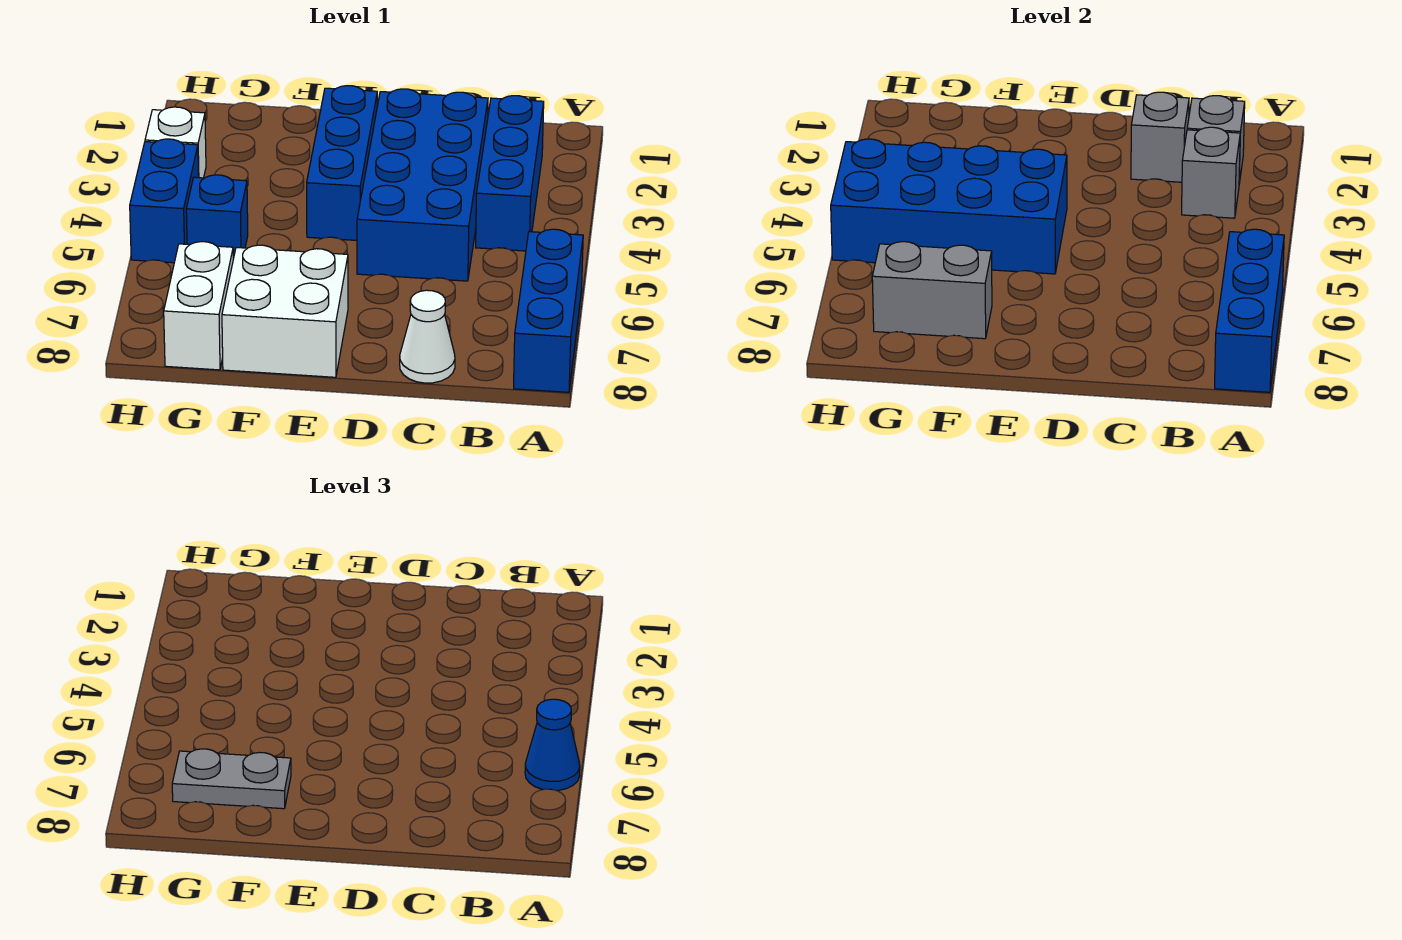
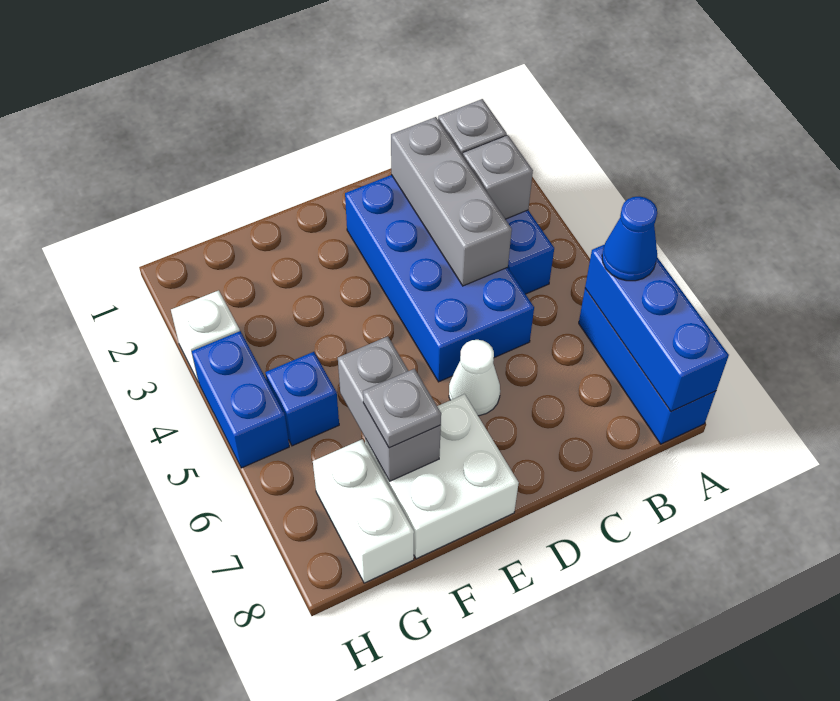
grey brick C2 level 2 -> grey brick C2:C4 level 2
white cone C8 level 1 -> white cone D6 level 1
blue brick E2:E4 level 1 -> none
blue brick E4:H5 level 2 -> none
grey brick F7:G7 level 2 -> grey brick F6:F7 level 2
grey plate F7:G7 level 3 -> grey plate F7 level 3

